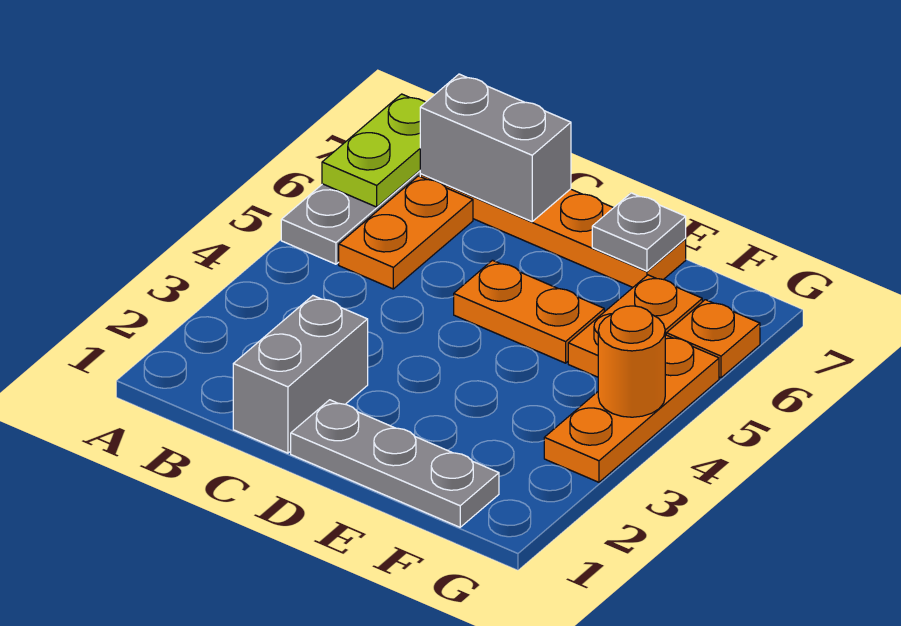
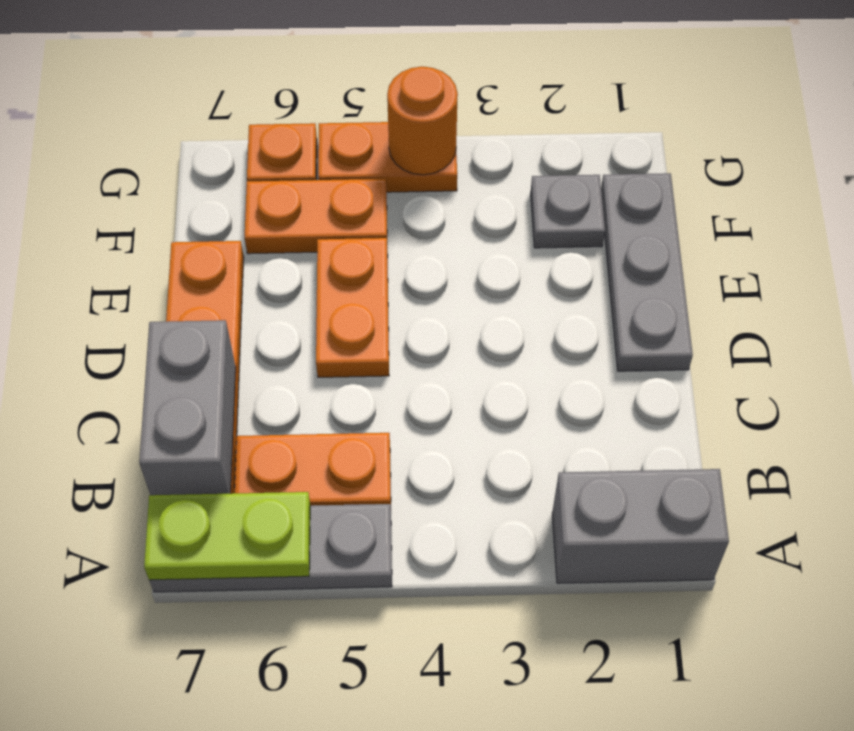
grey brick C1:C2 level 1 -> grey brick A1:A2 level 1
grey plate E7 level 2 -> grey plate F2 level 1
orange plate G3:G5 level 1 -> orange plate G4:G5 level 1

